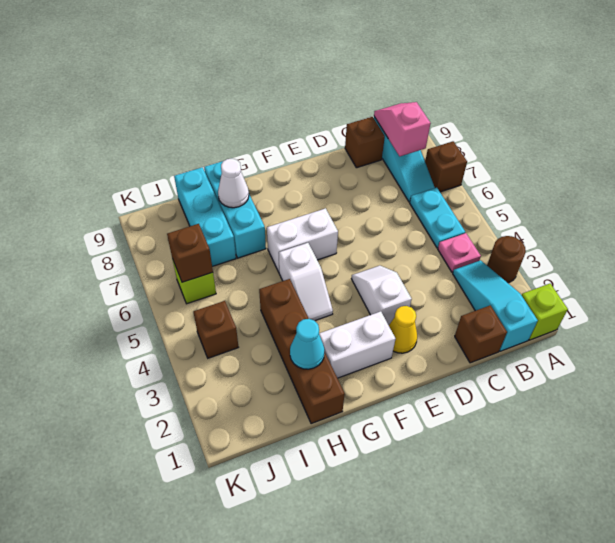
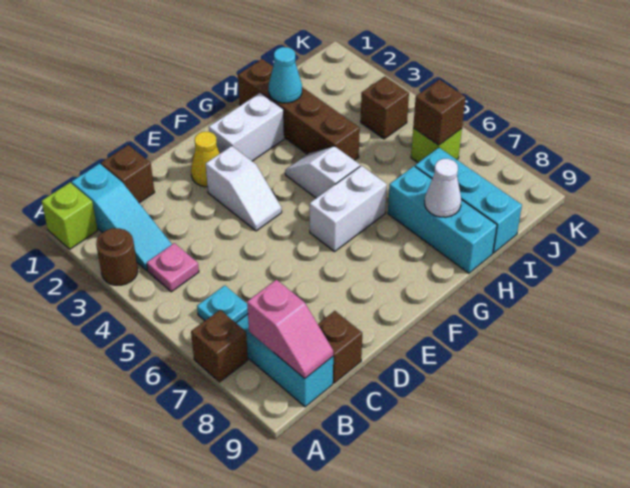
cyan plate B5:B6 level 1 -> cyan plate B6 level 1

